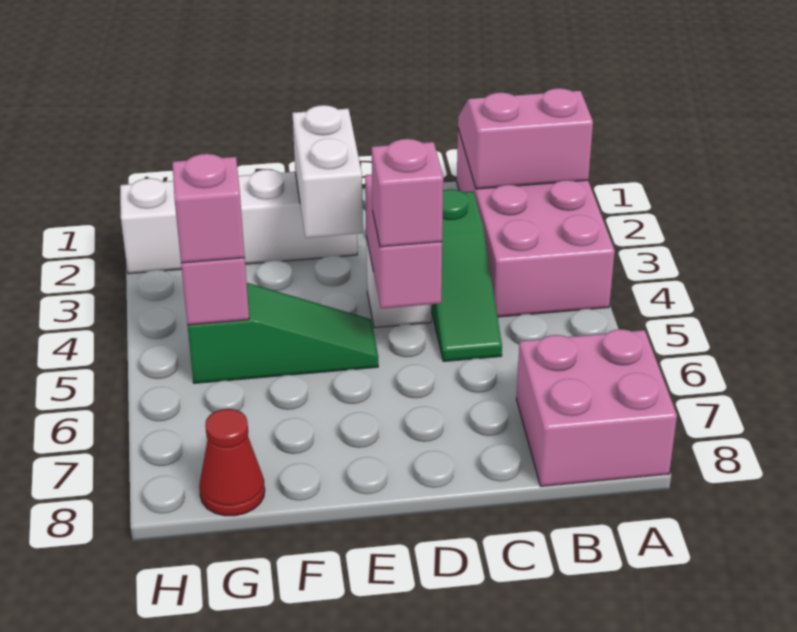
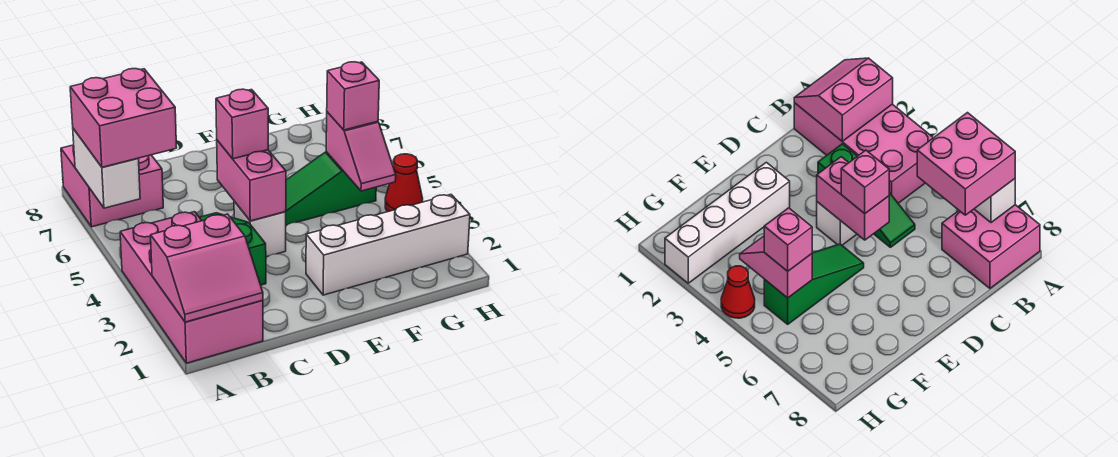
none -> pink brick A6:B7 level 3
white brick E2:E3 level 2 -> white brick A6:A7 level 2
red cone G8 level 1 -> red cone H4 level 1

